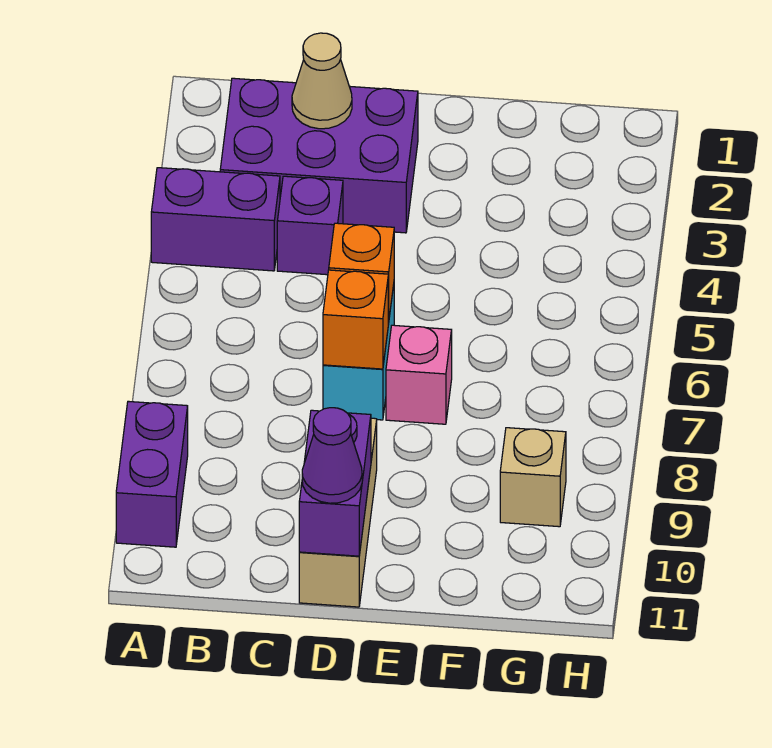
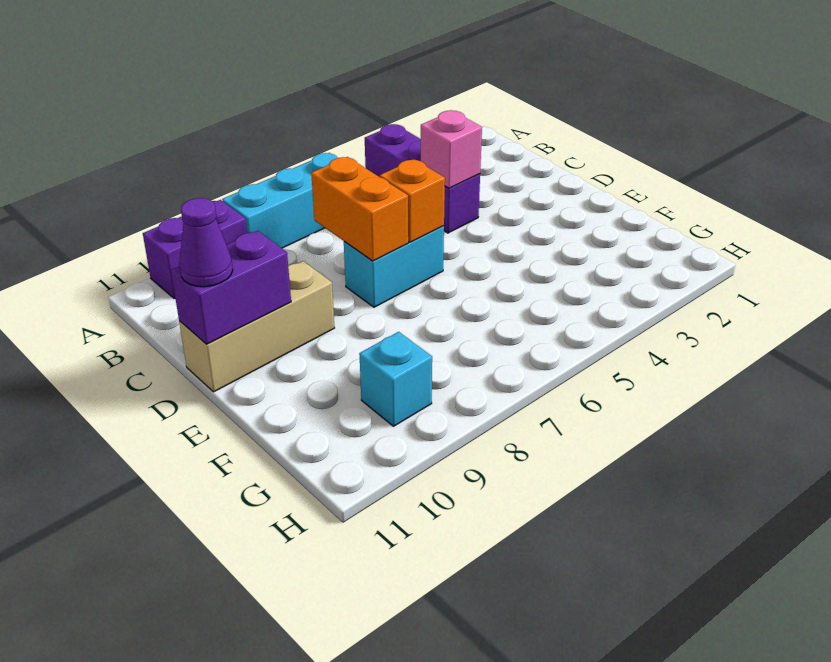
none -> cyan brick A6:A8 level 1
purple brick B2:D3 level 1 -> none
tan cone C2 level 2 -> none
orange brick D7 level 2 -> orange brick C7:D7 level 2
pink brick E7 level 1 -> pink brick C4 level 2
tan brick G9 level 1 -> cyan brick G9 level 1

